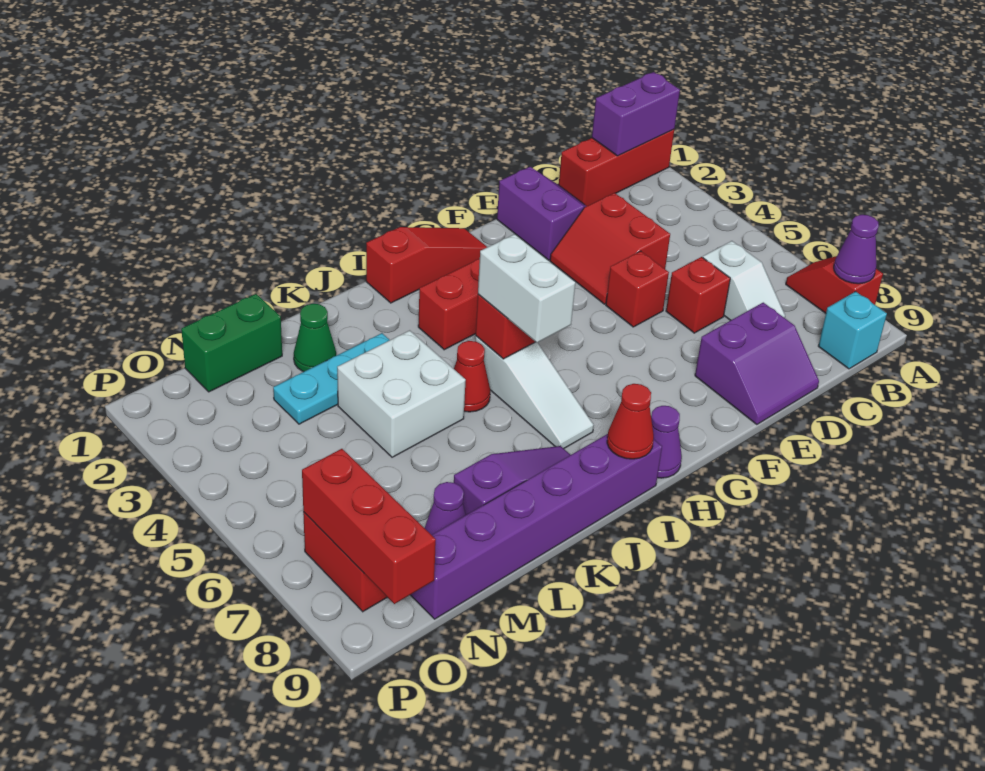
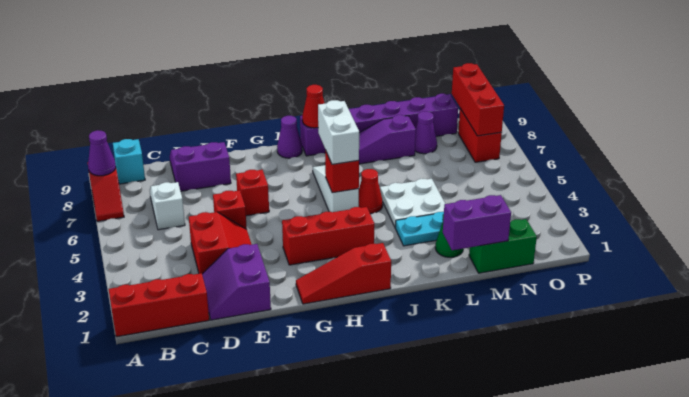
purple brick A1:B1 level 2 -> purple brick L1:M1 level 2
red brick D6 level 1 -> red brick F6 level 1
white brick K4:L5 level 1 -> white plate K4:L5 level 1

